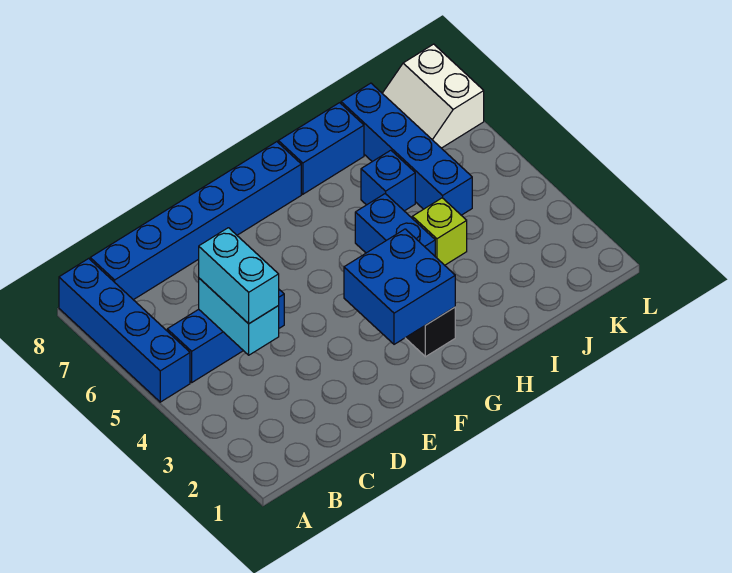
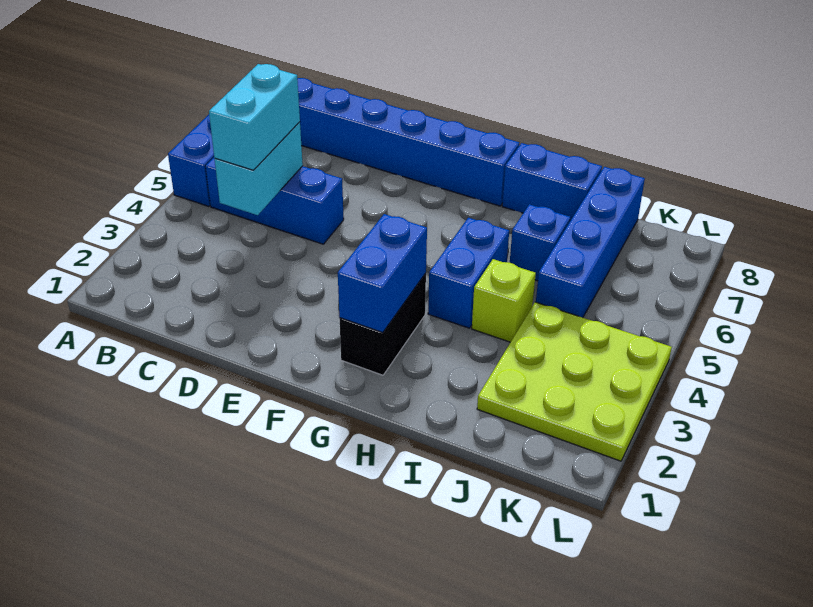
blue brick F2:G3 level 2 -> blue brick G2:G3 level 2
none -> lime plate J2:L4 level 1
white slope K7:L8 level 1 top L -> none

